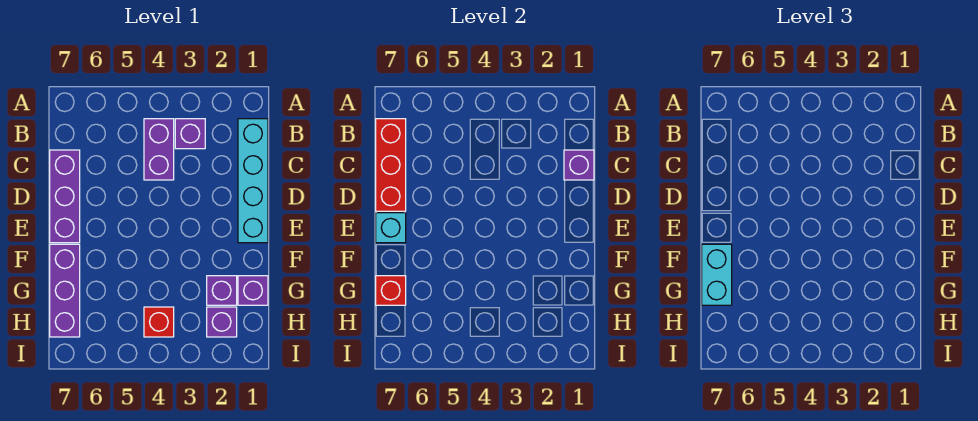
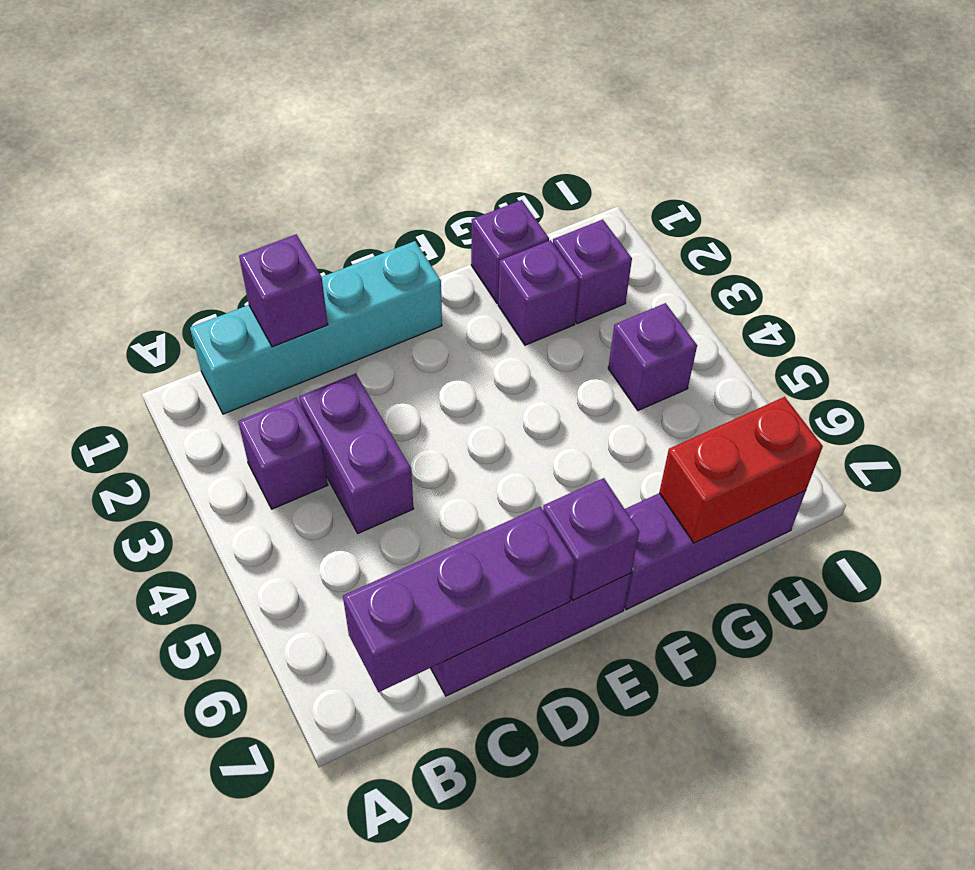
purple brick B4:C4 level 1 -> purple brick C3:C4 level 1
red brick B7:D7 level 2 -> purple brick B7:D7 level 2
cyan brick E7 level 2 -> purple brick E7 level 2
cyan brick F7:G7 level 3 -> none
red brick G7 level 2 -> red brick G7:H7 level 2
red brick H4 level 1 -> purple brick H4 level 1

